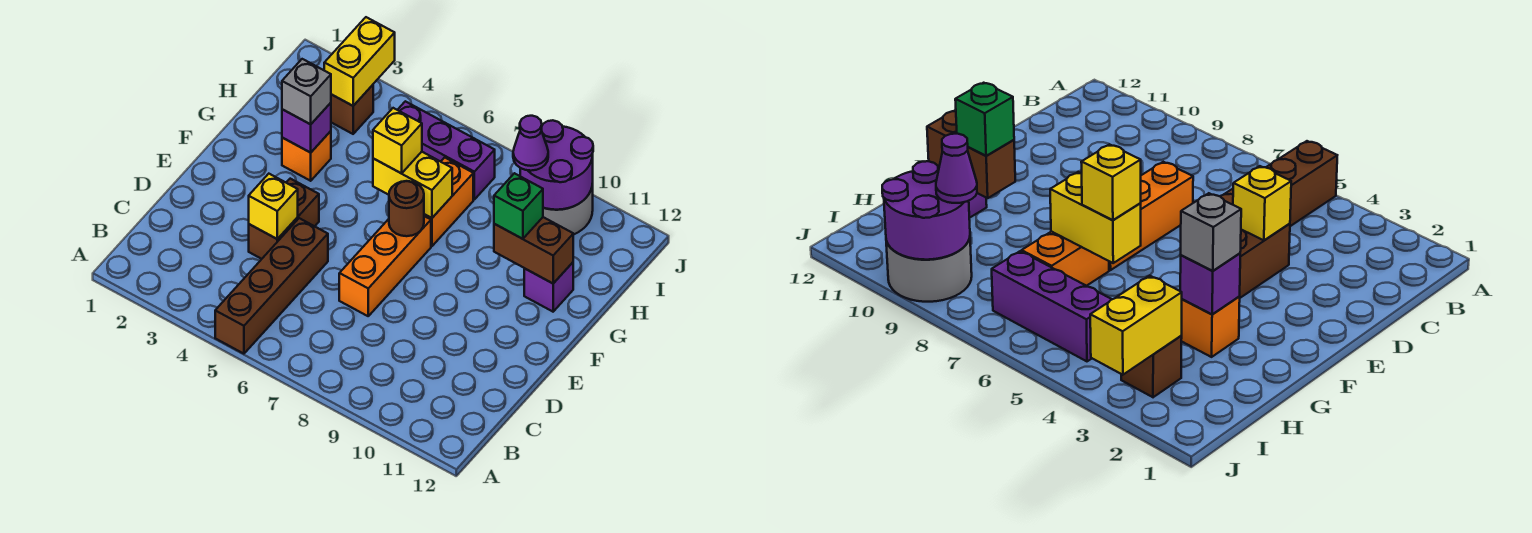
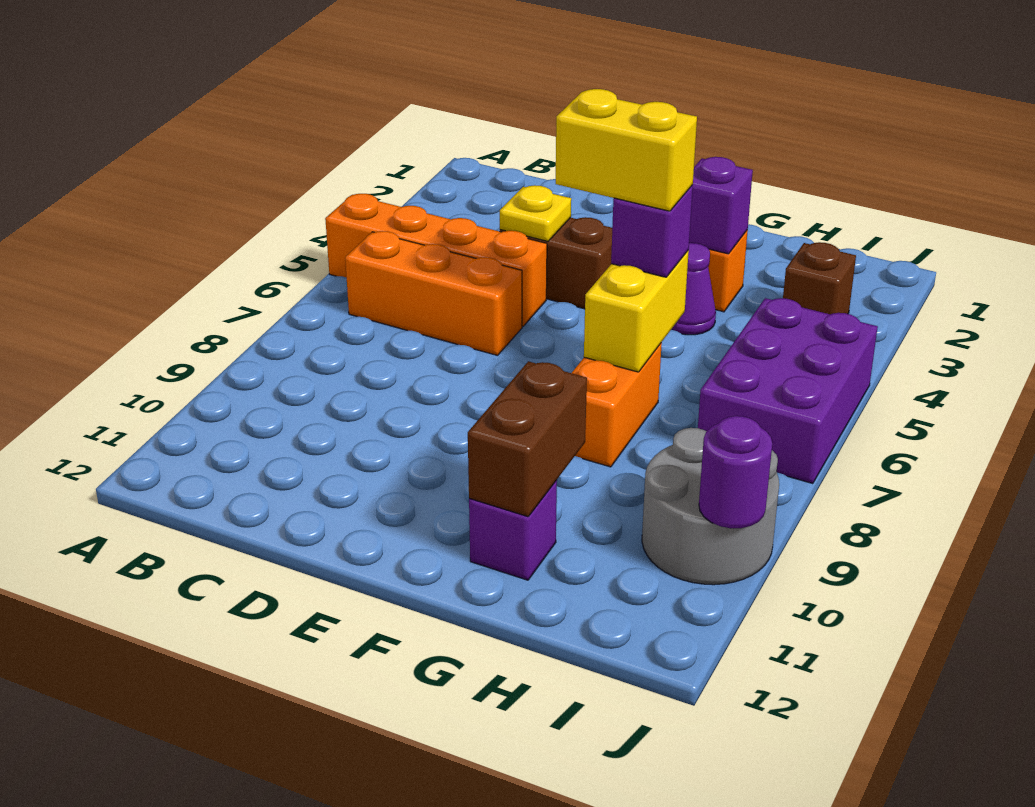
brown brick A5:D5 level 1 -> orange brick A5:D5 level 1
yellow brick D4 level 2 -> yellow plate D4 level 2
orange brick D7:F7 level 1 -> orange brick B6:D6 level 1
brown round brick F7 level 2 -> none
grey brick G3 level 3 -> none
yellow brick G6 level 3 -> purple brick G6 level 3
orange brick G7:H7 level 1 -> orange brick G7:G8 level 1
green brick G10 level 3 -> none
yellow brick I3:J3 level 2 -> yellow brick F6:G6 level 4
purple brick I5:I7 level 1 -> purple brick I5:J7 level 1
purple round brick I9:J10 level 2 -> purple round brick J10 level 2
purple cone I9 level 3 -> purple cone G4 level 1

